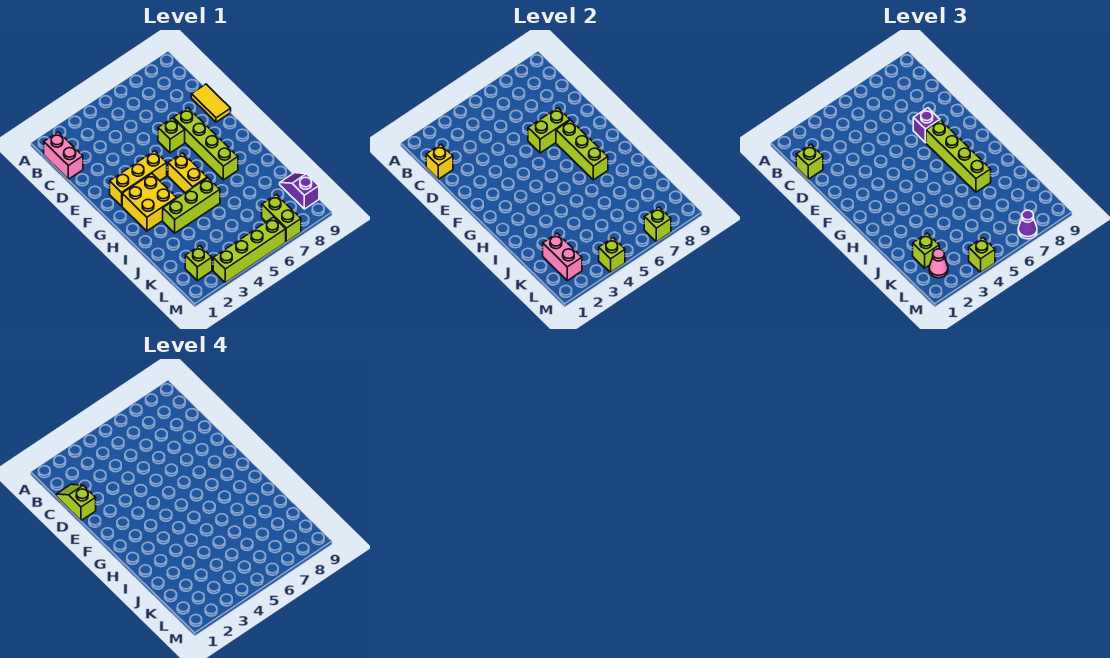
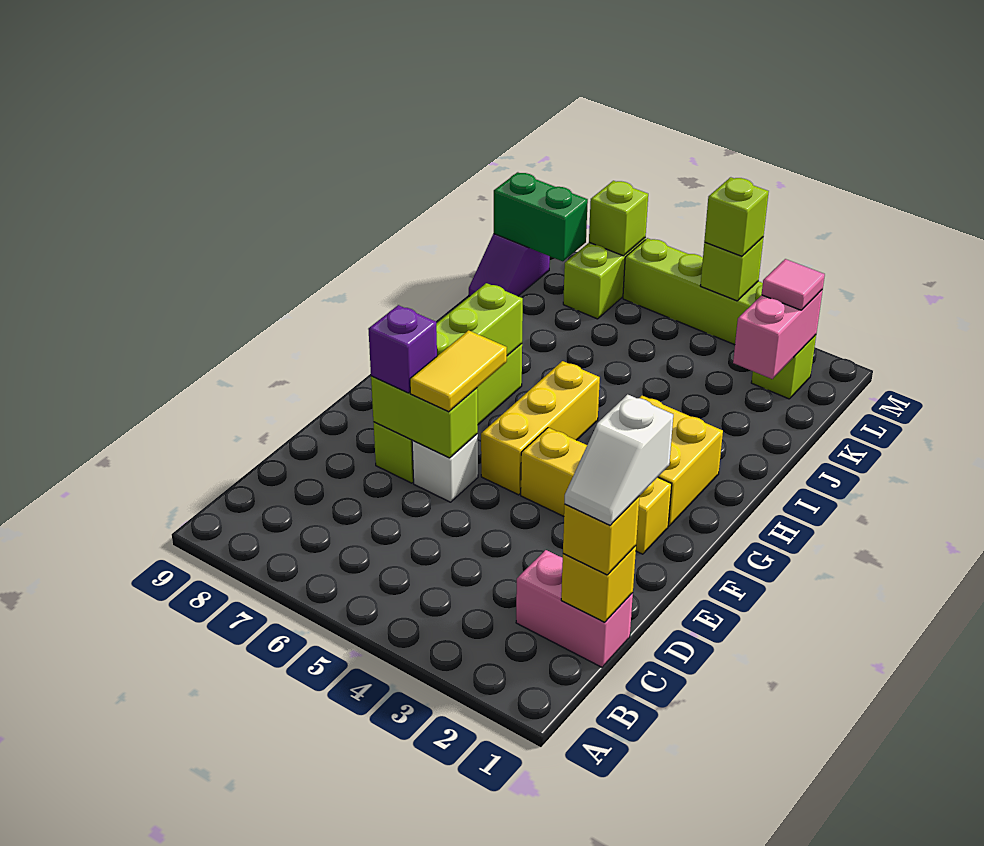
pink brick B1:C1 level 1 -> pink brick C1:C2 level 1
lime brick C1 level 3 -> yellow brick C1 level 3
lime slope C1:D1 level 4 top D -> white slope C1:D1 level 4 top D
yellow tile D9:E9 level 1 -> yellow tile E6:F6 level 3
lime brick E6 level 1 -> white brick E6 level 1
lime brick F7:I7 level 3 -> none
yellow brick G5:H5 level 1 -> yellow brick F5:H5 level 1
lime brick I3:I5 level 1 -> none
lime brick K2 level 3 -> none
pink cone L2 level 3 -> pink tile L2 level 3
none -> green brick L8:L9 level 2
purple cone M7 level 3 -> none

